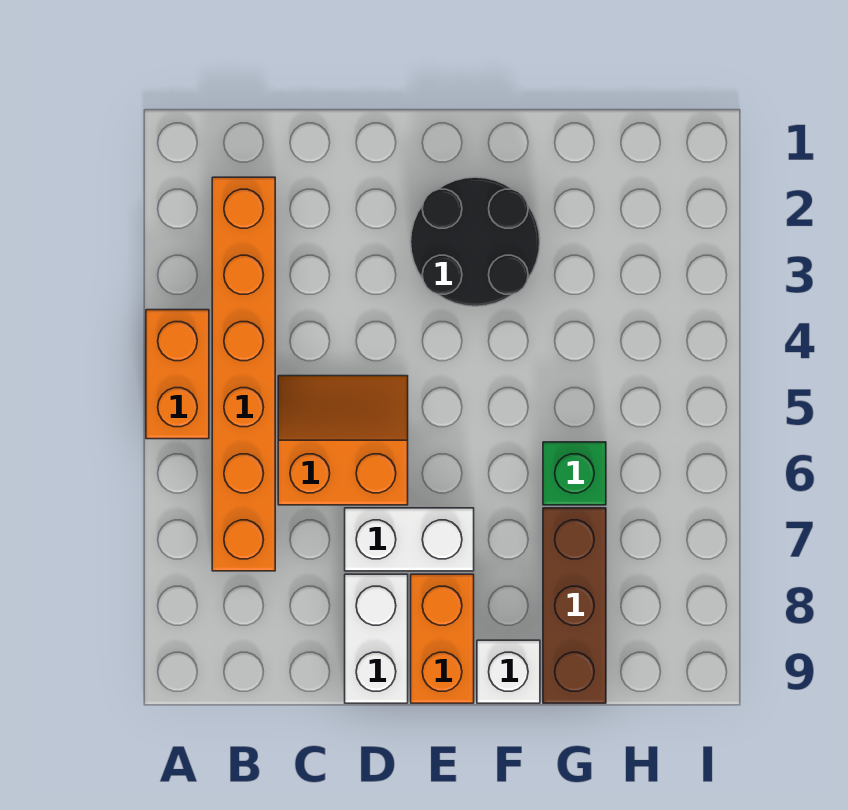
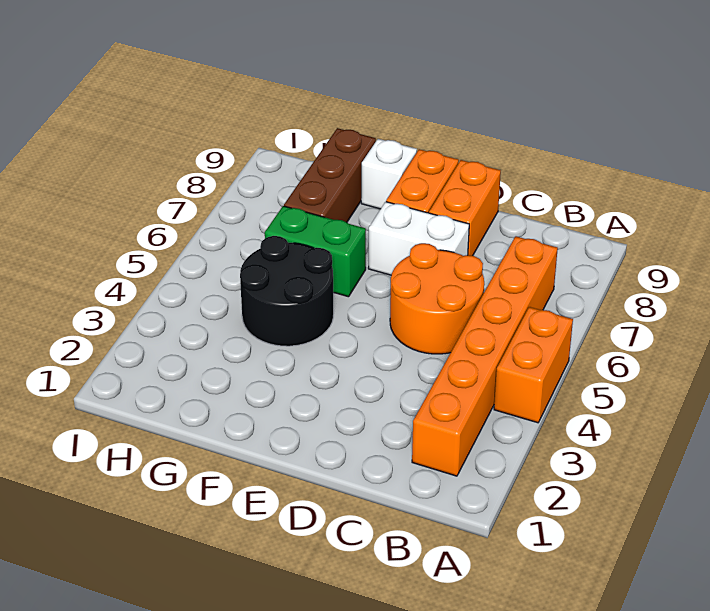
orange slope C5:D6 level 1 top 6 -> orange round brick C5:D6 level 1
white brick D8:D9 level 1 -> orange brick D8:D9 level 1
black round brick E2:F3 level 1 -> black round brick F4:G5 level 1
green brick G6 level 1 -> green brick F6:G6 level 1

